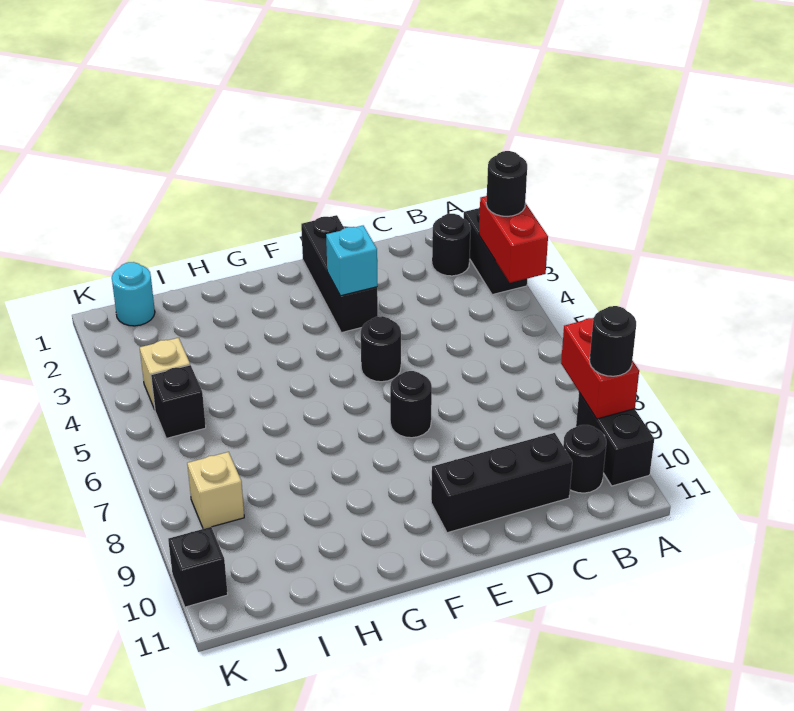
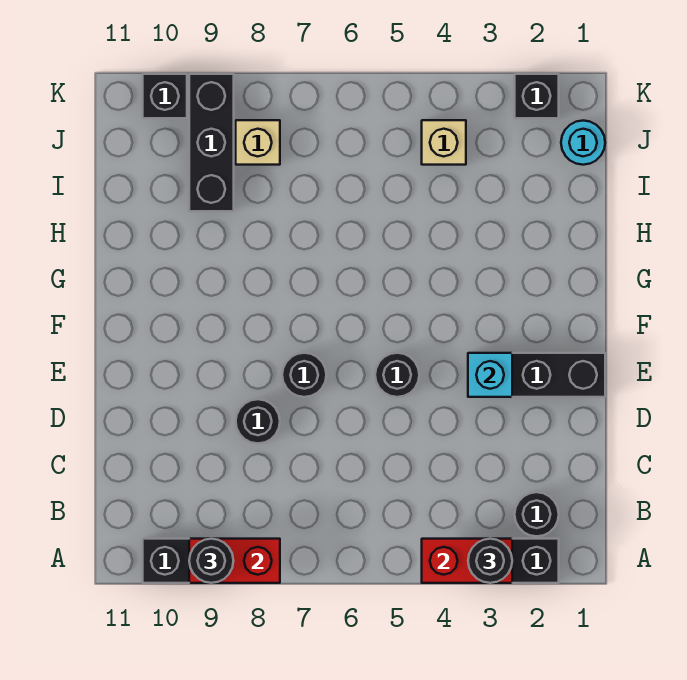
black round brick B10 level 1 -> black round brick D8 level 1
black brick C10:E10 level 1 -> black brick I9:K9 level 1
black brick J5 level 1 -> black brick K2 level 1

